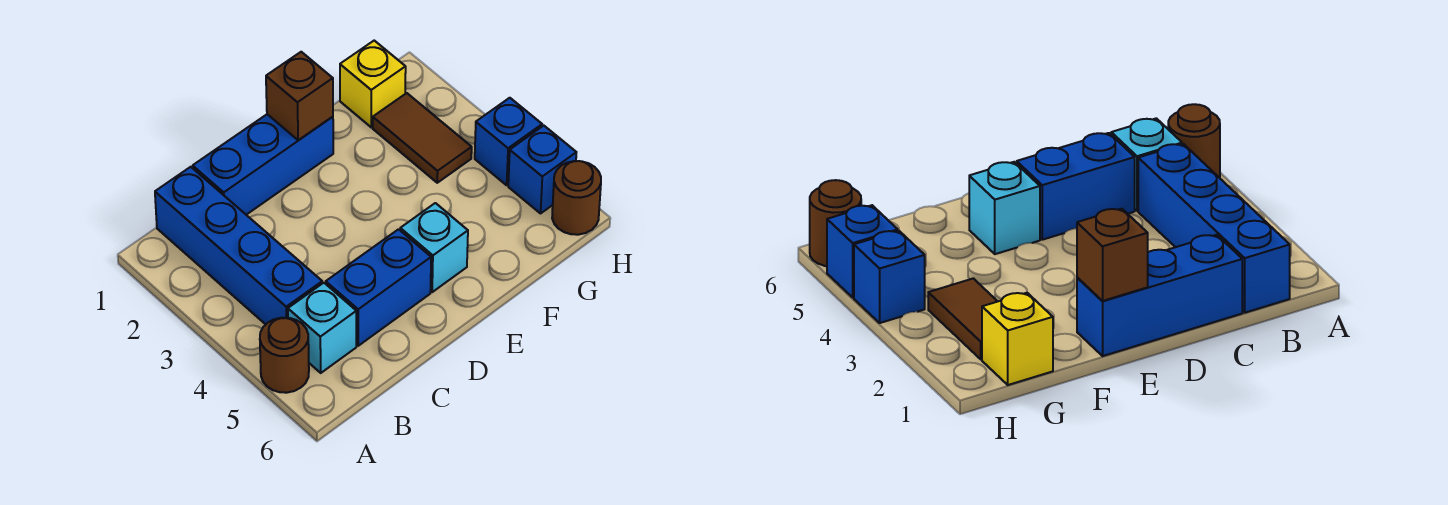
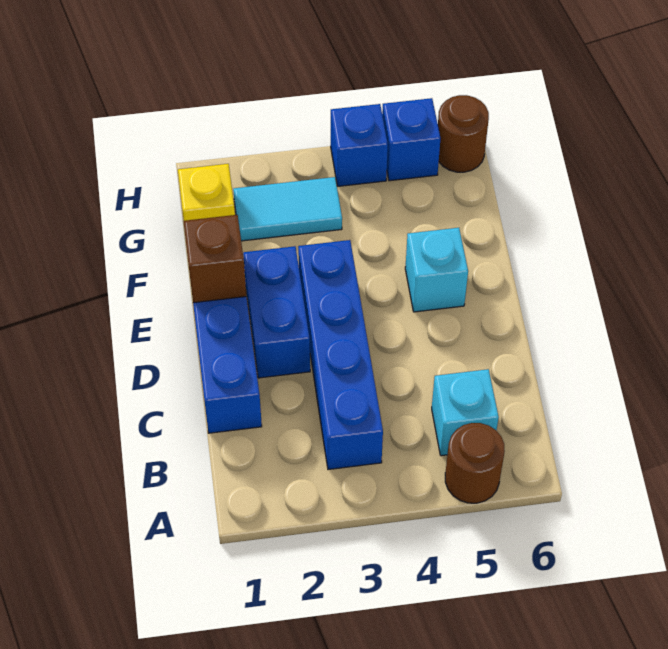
blue brick B1:B4 level 1 -> blue brick B3:E3 level 1
blue brick C5:D5 level 1 -> blue brick D2:E2 level 1
brown tile G2:G3 level 1 -> cyan tile G2:G3 level 1

